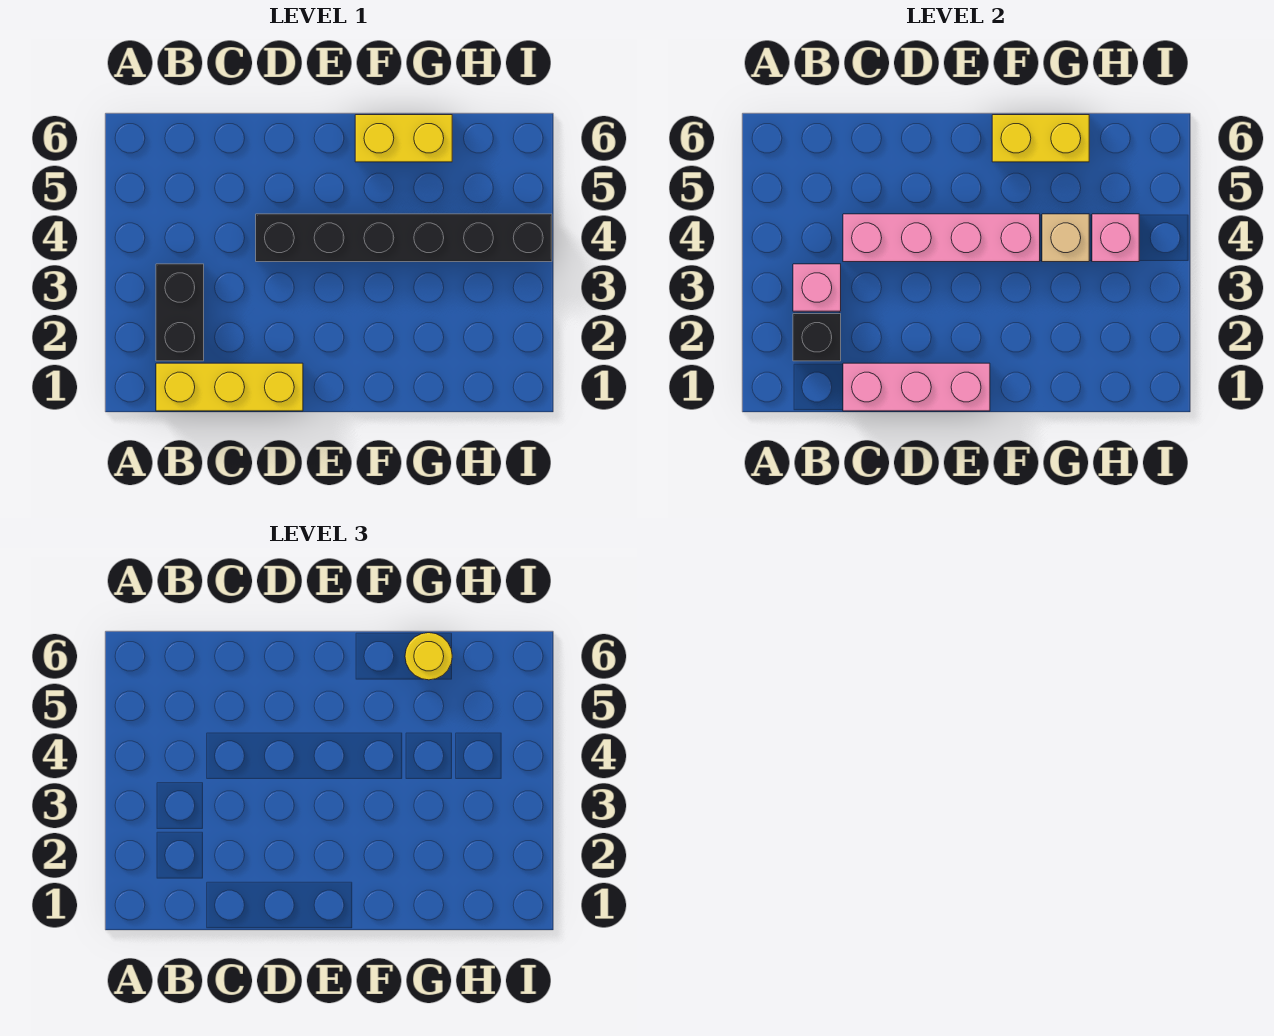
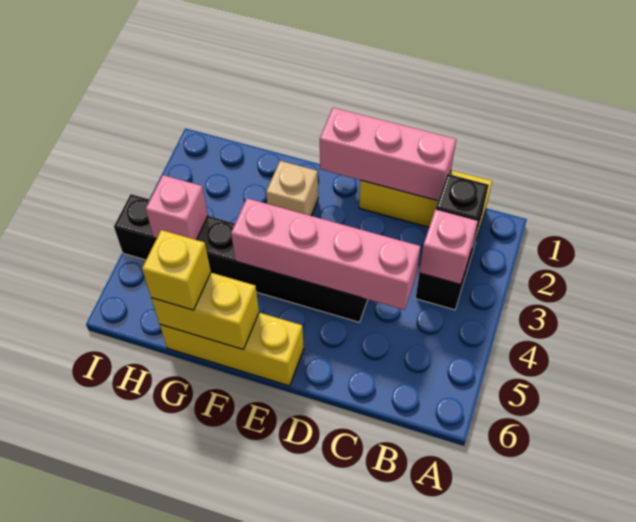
yellow brick F6:G6 level 1 -> yellow brick E6:G6 level 1
tan brick G4 level 2 -> tan brick F2 level 1
yellow round brick G6 level 3 -> yellow brick G6 level 3

